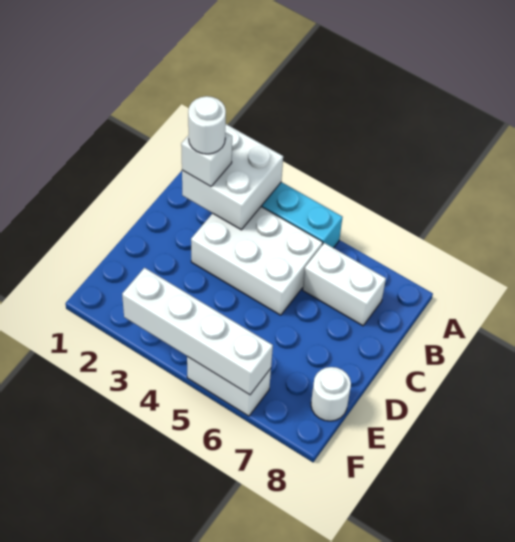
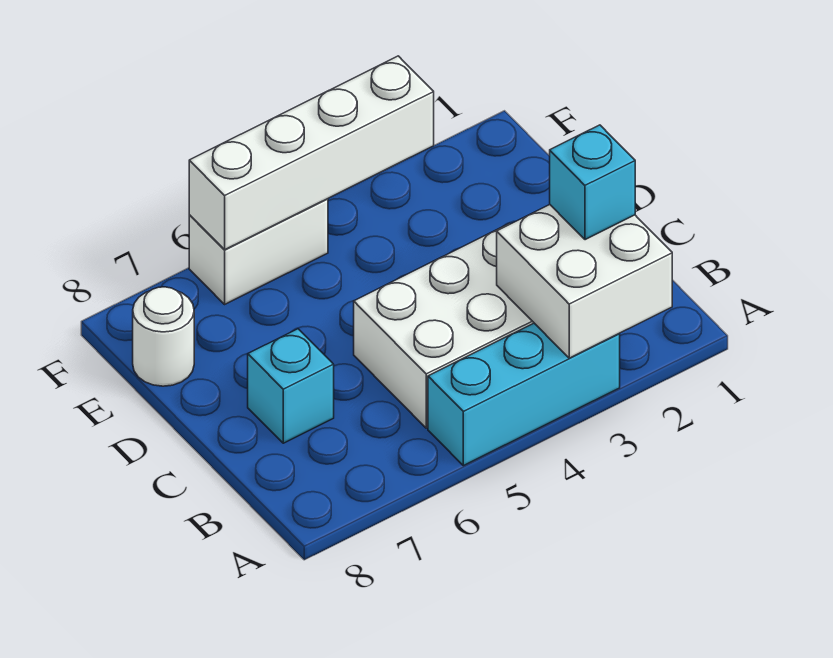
white brick B2 level 3 -> cyan brick B2 level 3
white round brick B2 level 4 -> none
white brick B6:B7 level 1 -> none
none -> cyan brick C7 level 1

